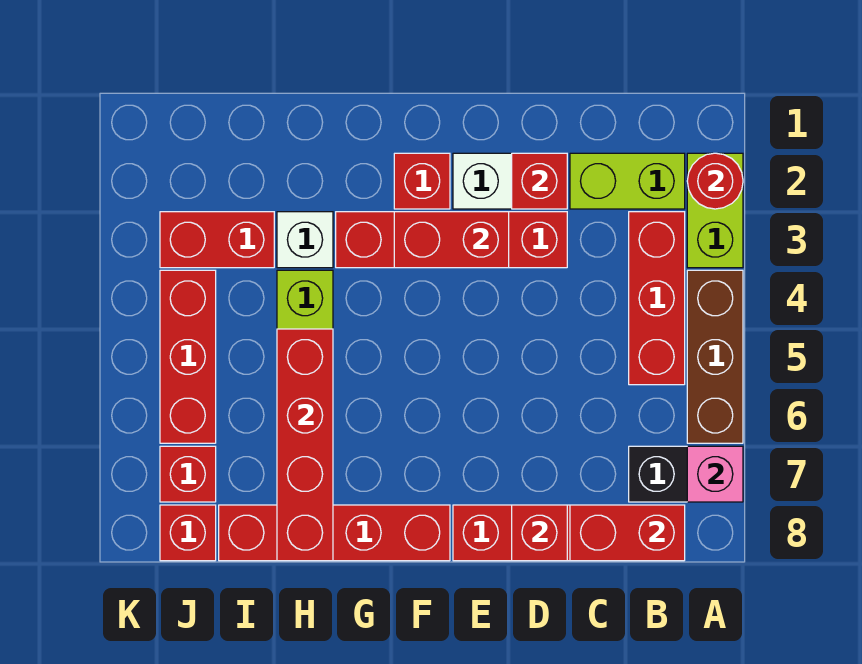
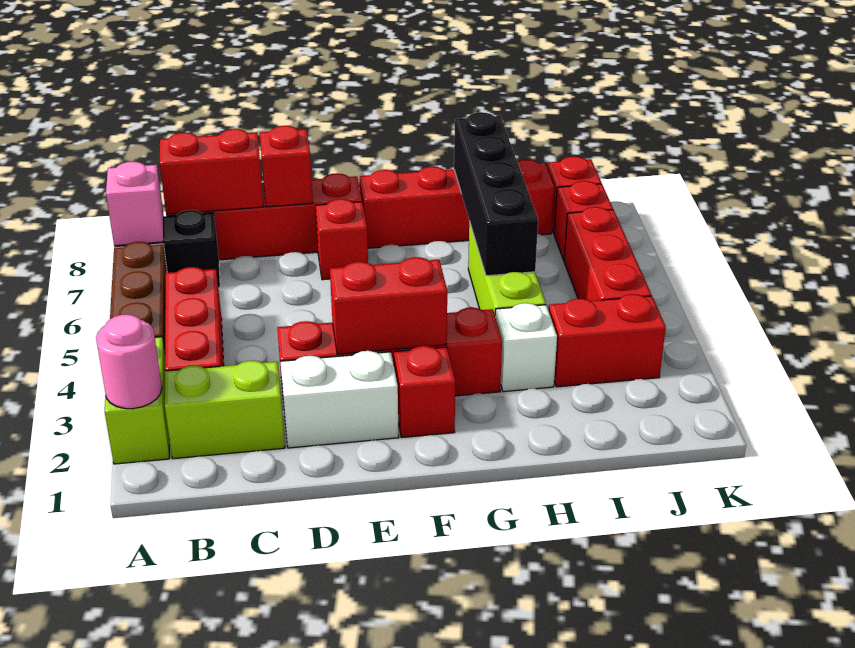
red round brick A2 level 2 -> pink round brick A2 level 2
red brick D2 level 2 -> red brick E7 level 1
red brick H5:H8 level 2 -> black brick H5:H8 level 2

